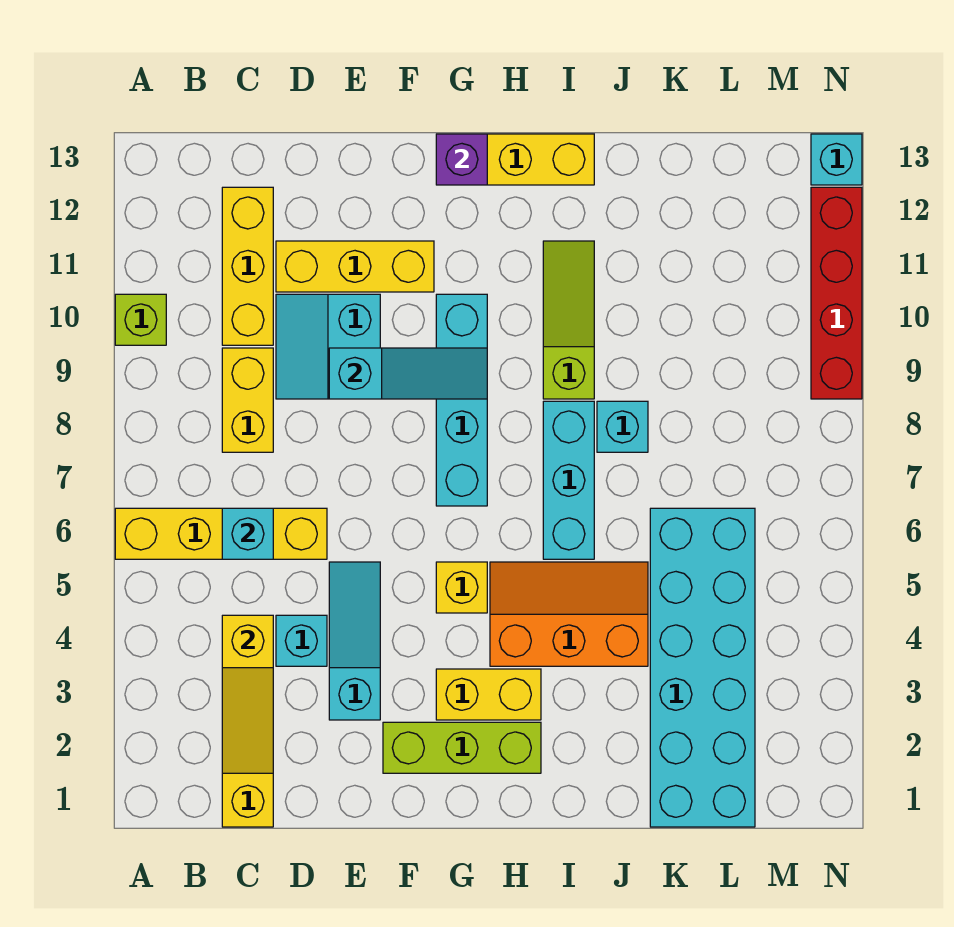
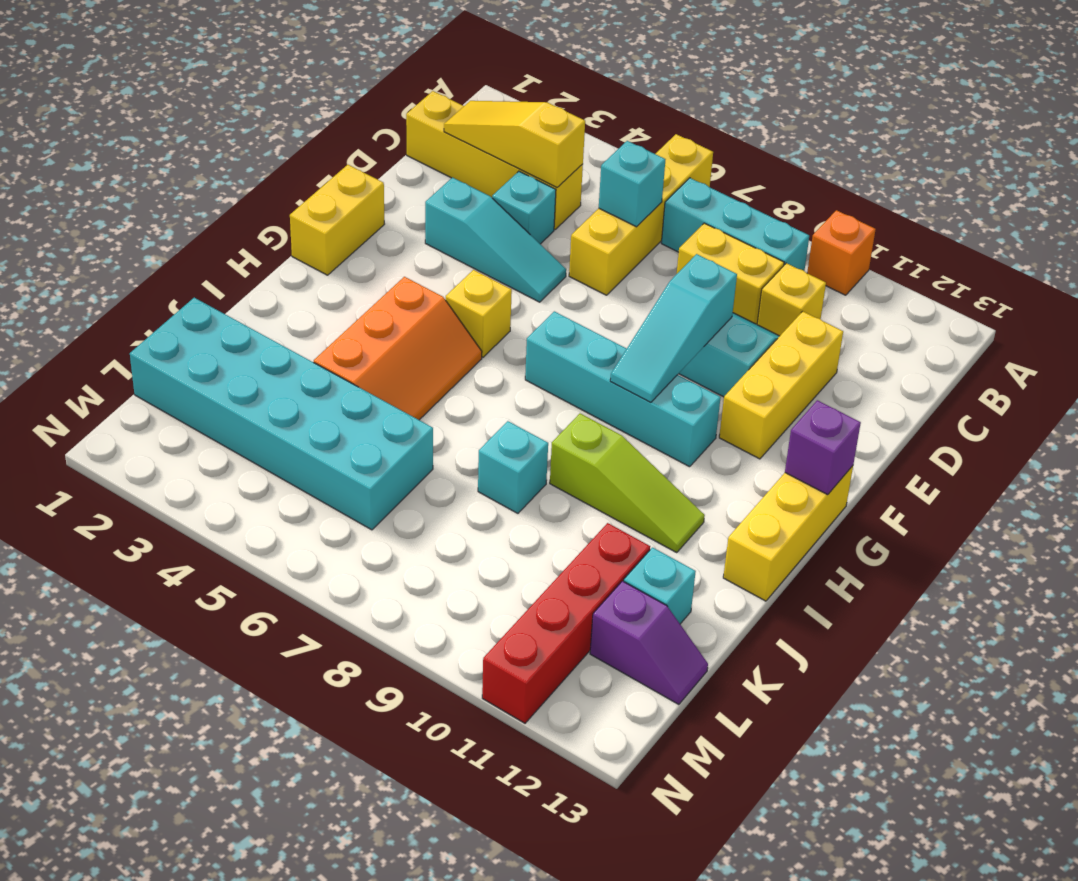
lime brick A10 level 1 -> orange brick A10 level 1
yellow brick C10:C12 level 1 -> yellow brick C10 level 1
lime brick F2:H2 level 1 -> none
yellow brick G3:H3 level 1 -> yellow brick F1:G1 level 1
cyan brick I6:I8 level 1 -> cyan brick B7:B9 level 1
none -> purple slope L12:L13 level 1 top 12
red brick N9:N12 level 1 -> red brick K11:N11 level 1
cyan brick N13 level 1 -> cyan brick K12 level 1

